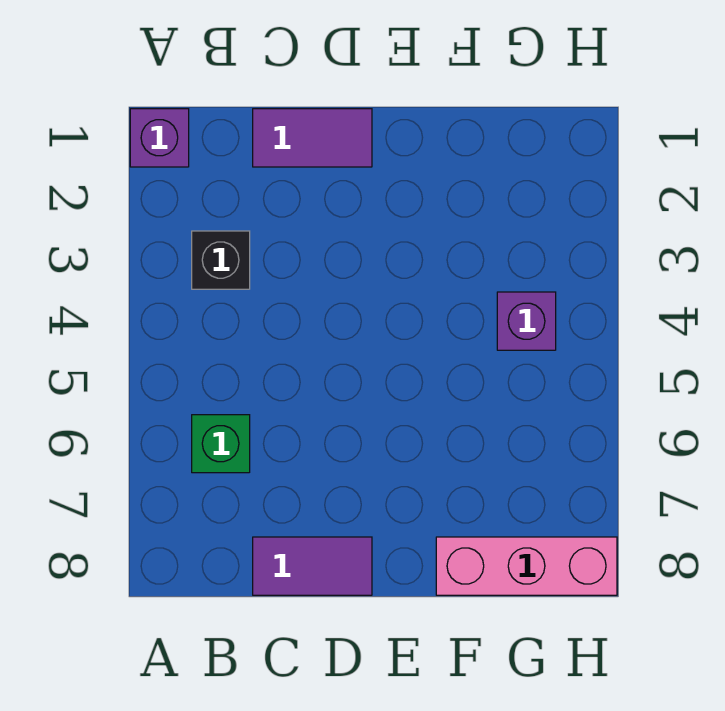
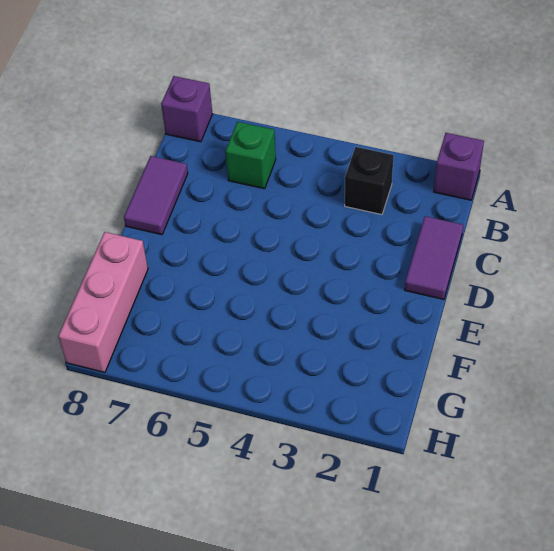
purple brick G4 level 1 -> purple brick A8 level 1

